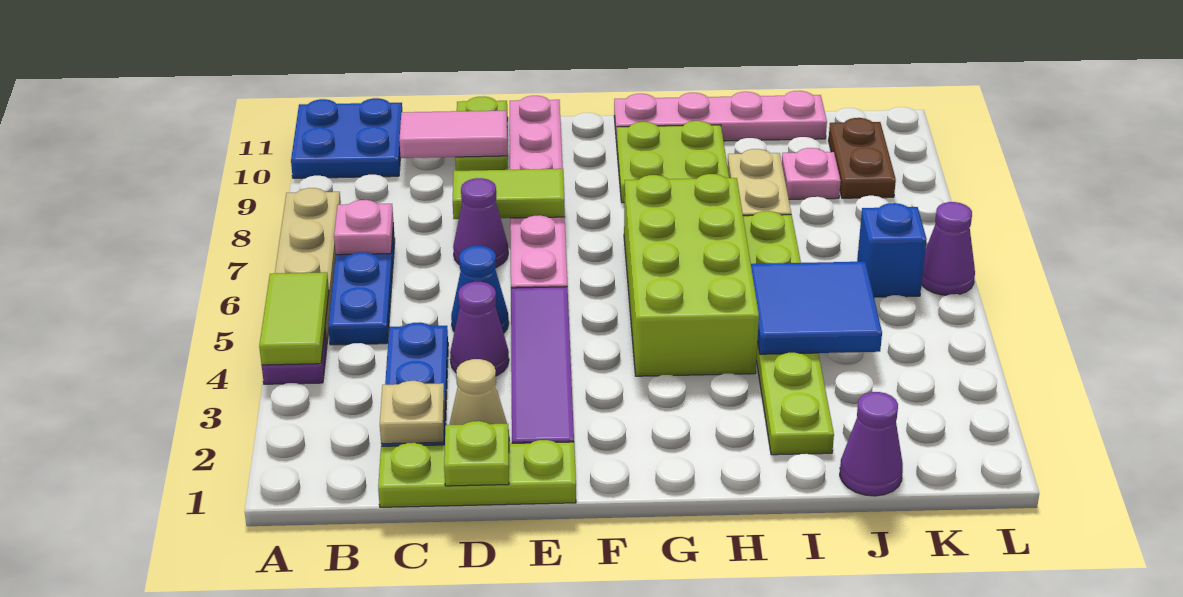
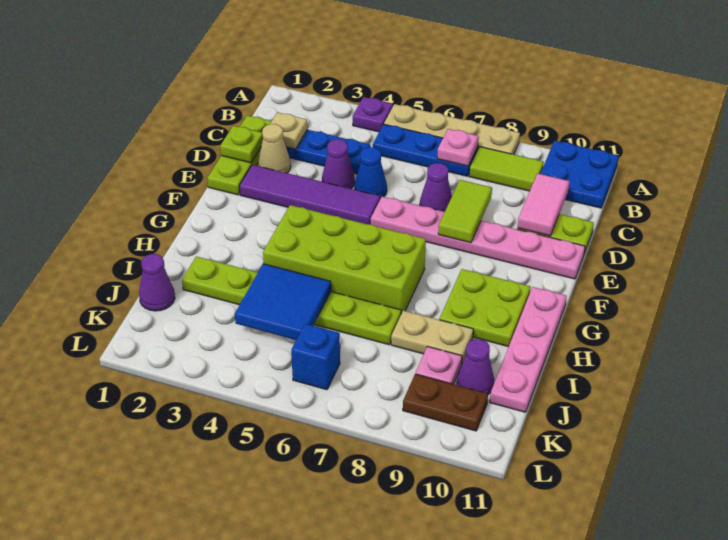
lime tile A4:A5 level 2 -> lime tile B8:B9 level 1
purple cone L6 level 1 -> purple cone J10 level 1

